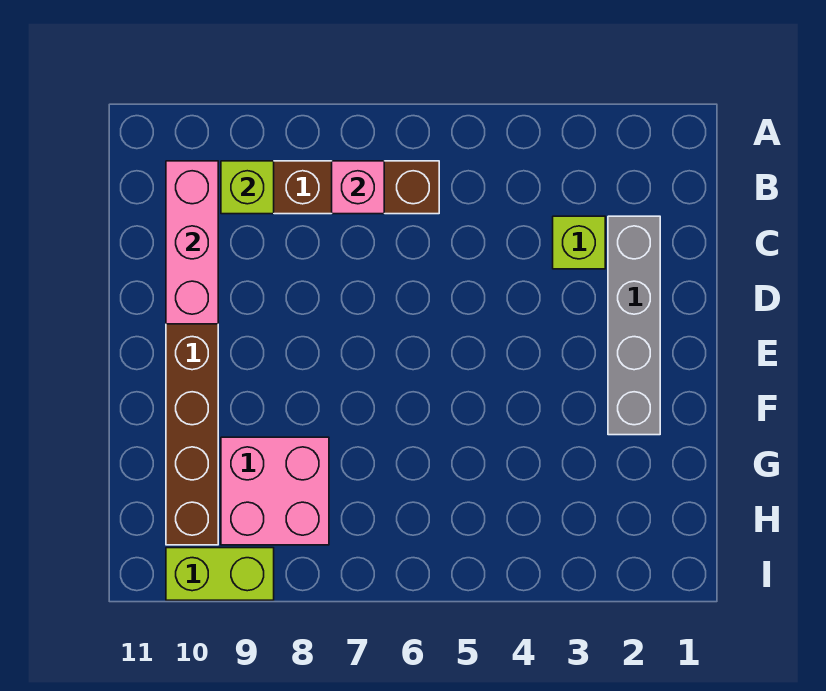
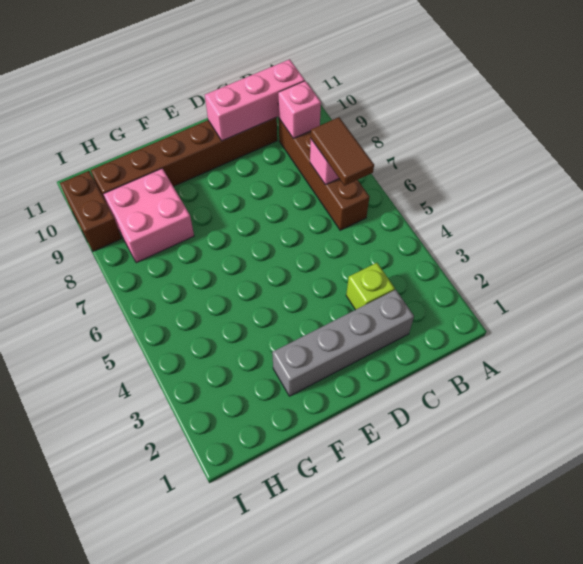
none -> brown tile B6:B7 level 3
lime brick B9 level 2 -> pink brick B9 level 2
lime brick I9:I10 level 1 -> brown brick I9:I10 level 1

